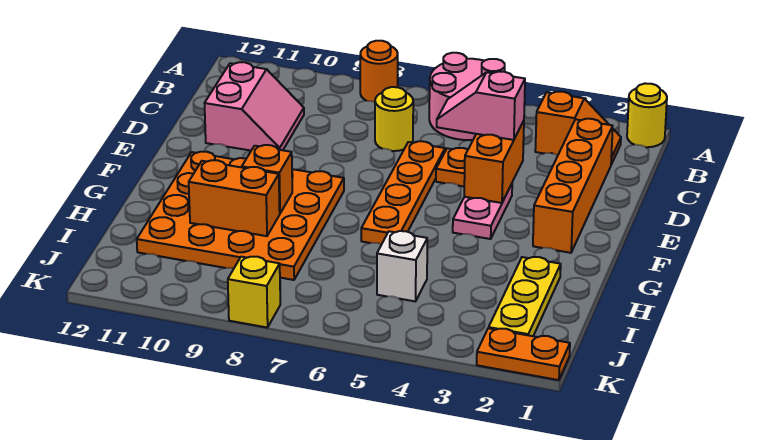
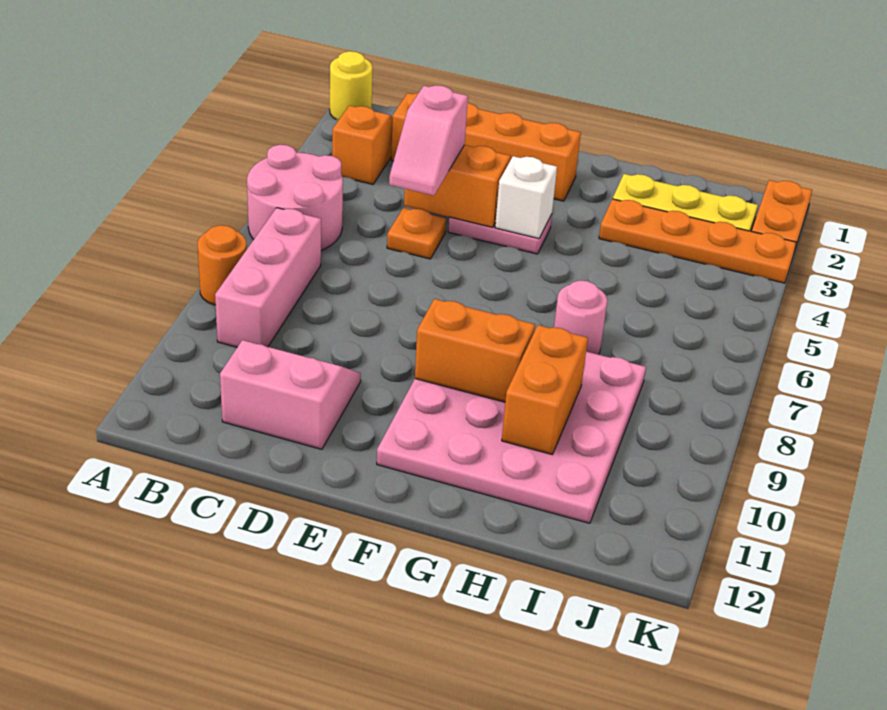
none -> pink brick B7:B9 level 1
yellow round brick C7 level 1 -> none
orange plate D6:G6 level 1 -> orange plate H3:K3 level 1
orange plate F8:I11 level 1 -> pink plate F8:I11 level 1
orange brick G9 level 2 -> orange brick F9:G9 level 2
none -> pink round brick H7 level 1
white brick I5 level 1 -> white brick F4 level 2
yellow brick K8 level 1 -> none

